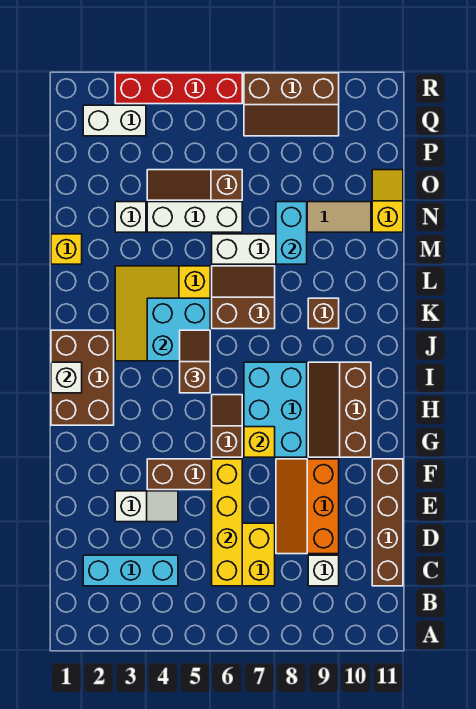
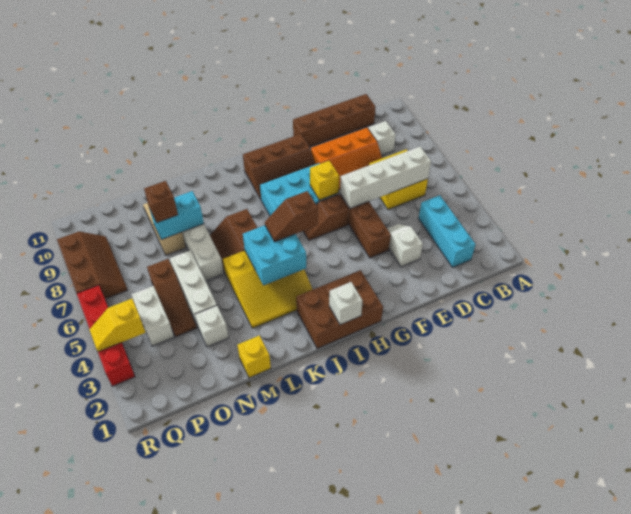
yellow brick C6:F6 level 2 -> white brick C6:F6 level 2
brown brick K9 level 1 -> brown brick N8 level 3
yellow slope N11:O11 level 1 top N -> yellow slope Q4:R4 level 2 top Q
white brick Q2:Q3 level 1 -> white brick P4:P5 level 1

